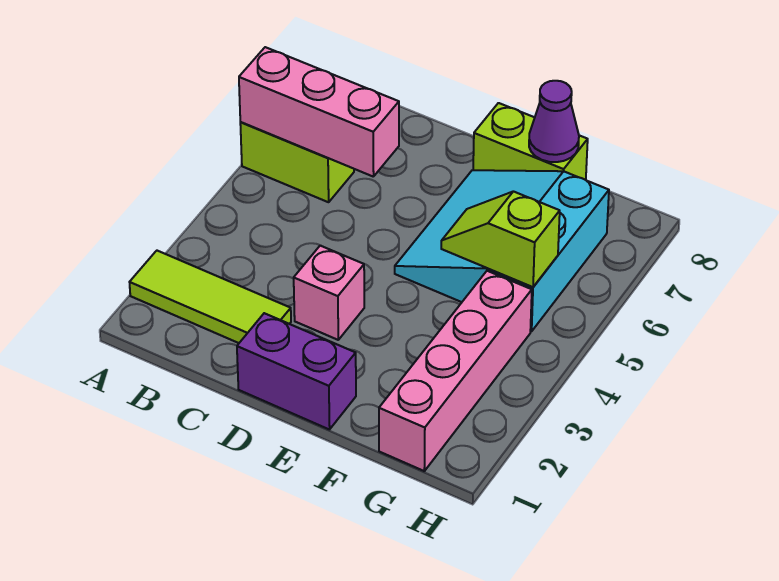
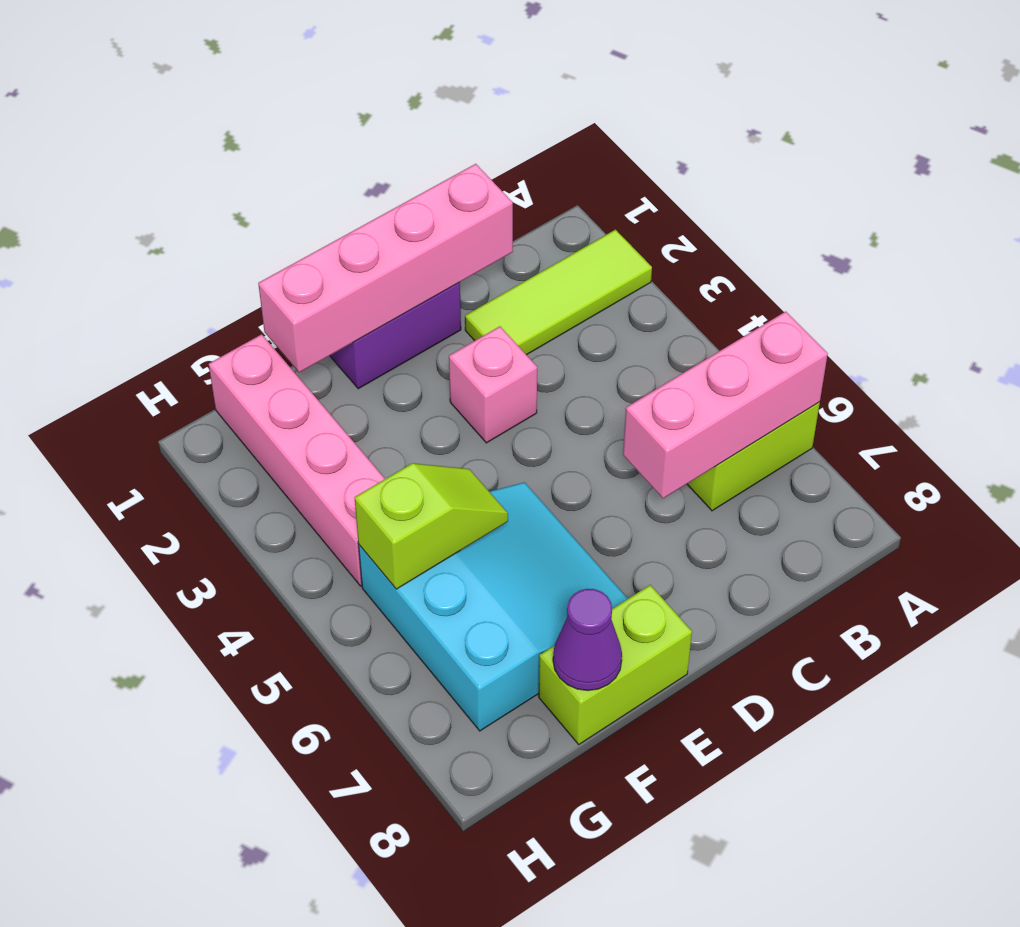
none -> pink brick C1:F1 level 2

